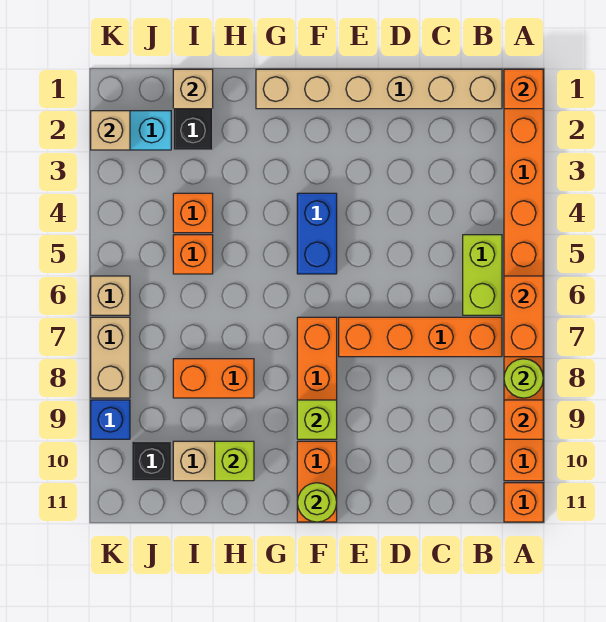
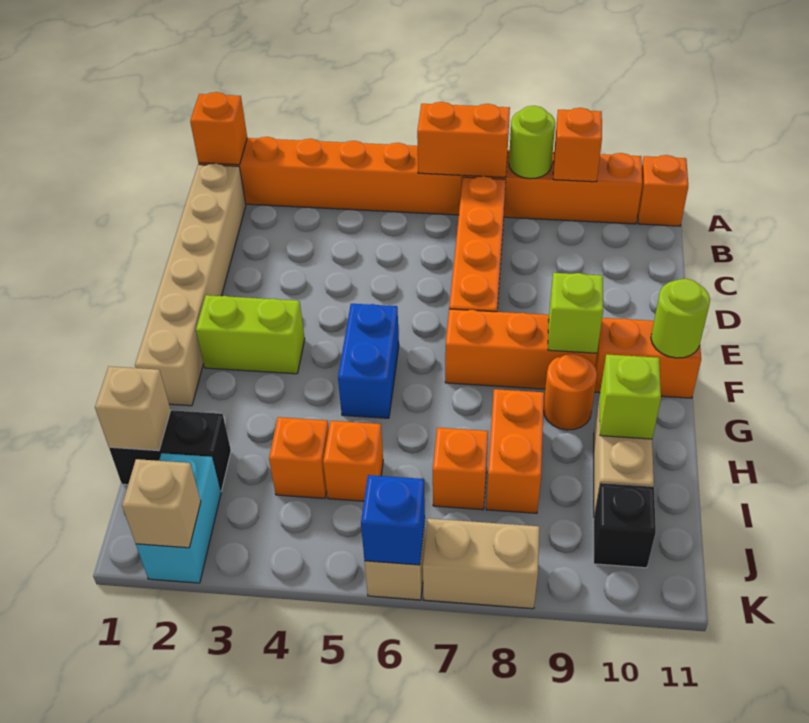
lime brick B5:B6 level 1 -> lime brick F2:F3 level 1
blue brick F4:F5 level 1 -> blue brick F5:G5 level 1
none -> orange round brick G9 level 1
none -> orange brick I7 level 1
blue brick K9 level 1 -> blue brick K6 level 2

